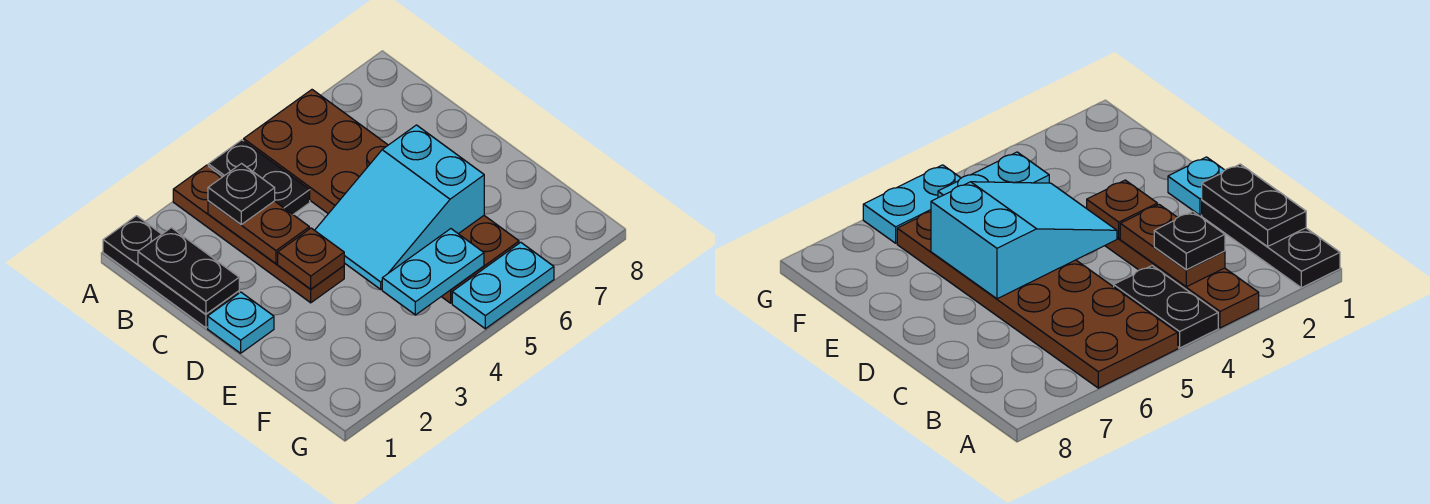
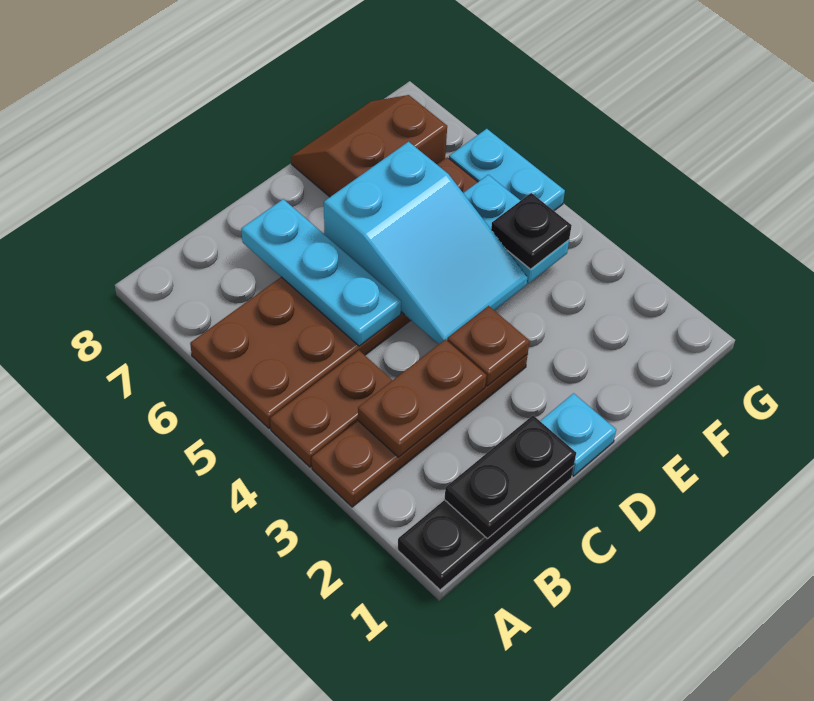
black plate A4:B4 level 1 -> brown plate A4:B4 level 1
black plate B3 level 3 -> black plate F4 level 3
none -> cyan plate C5:C7 level 2
none -> brown slope E7:F8 level 1 top 7

